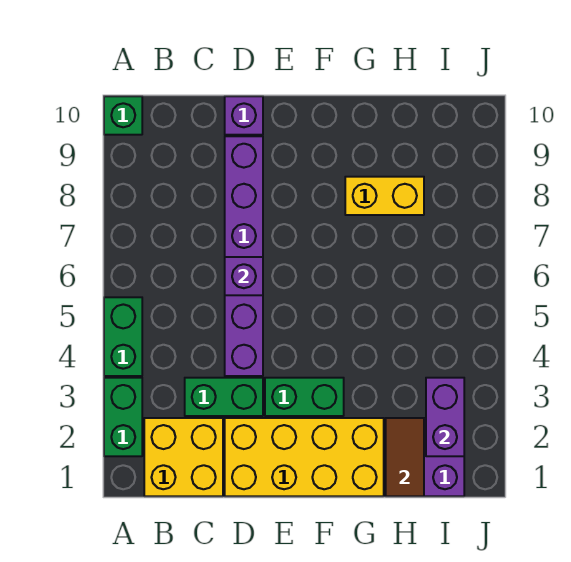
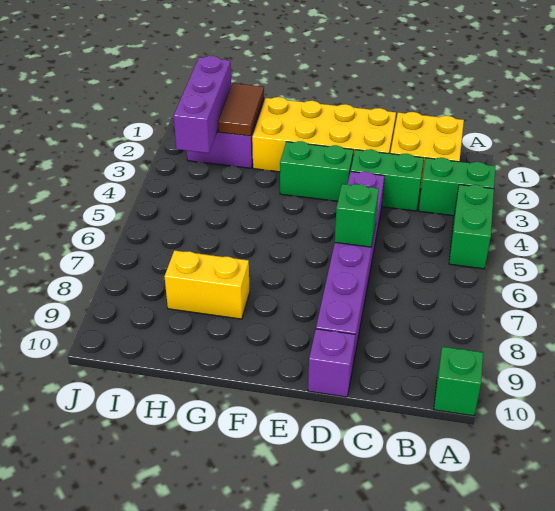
green brick A2:A3 level 1 -> green brick A3:B3 level 1
purple brick D6 level 2 -> green brick D6 level 2
purple brick I2:I3 level 2 -> purple brick I1:I3 level 2

